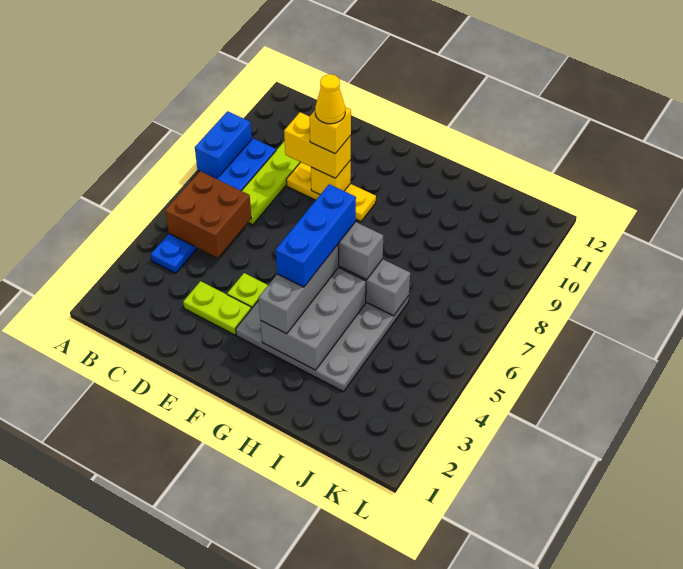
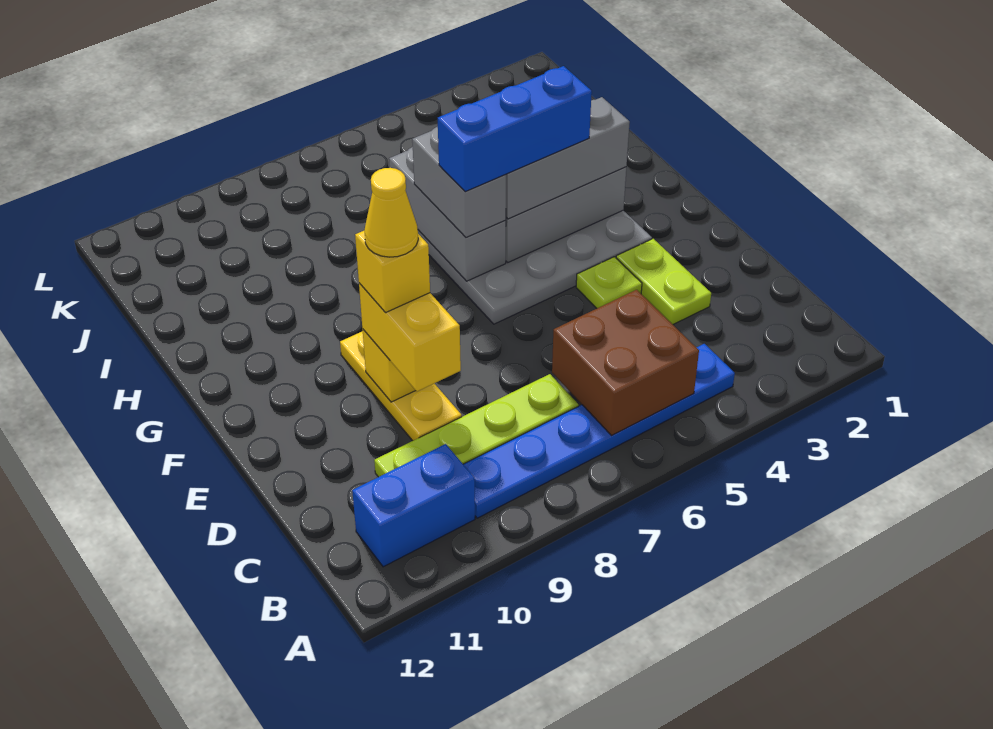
blue brick A8:A9 level 1 -> blue brick B10:B11 level 1

